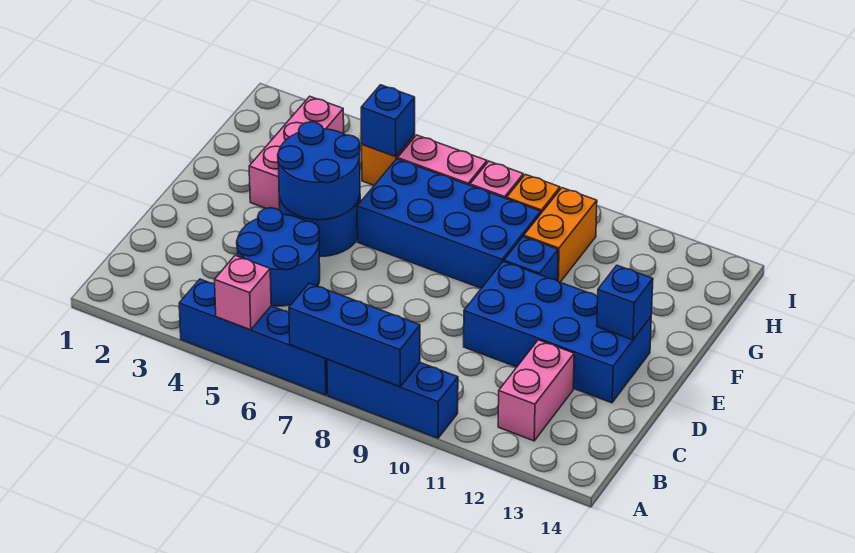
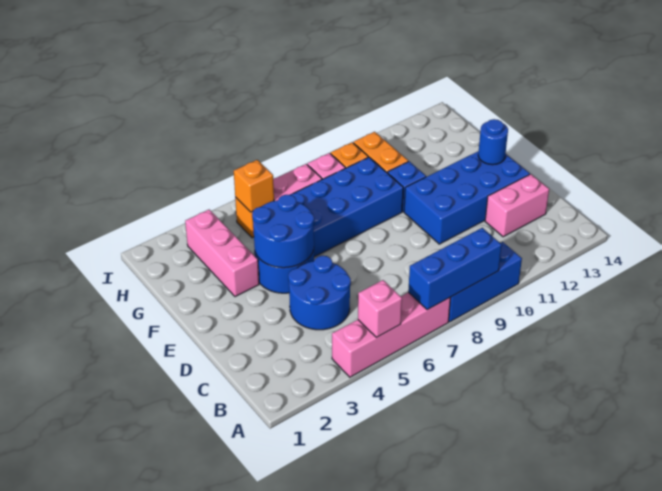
blue brick A4:A7 level 1 -> pink brick A4:A7 level 1
pink brick B12:C12 level 1 -> pink brick C12:C13 level 1
blue brick E13 level 2 -> blue round brick E13 level 2
blue brick H5 level 2 -> orange brick H5 level 2

